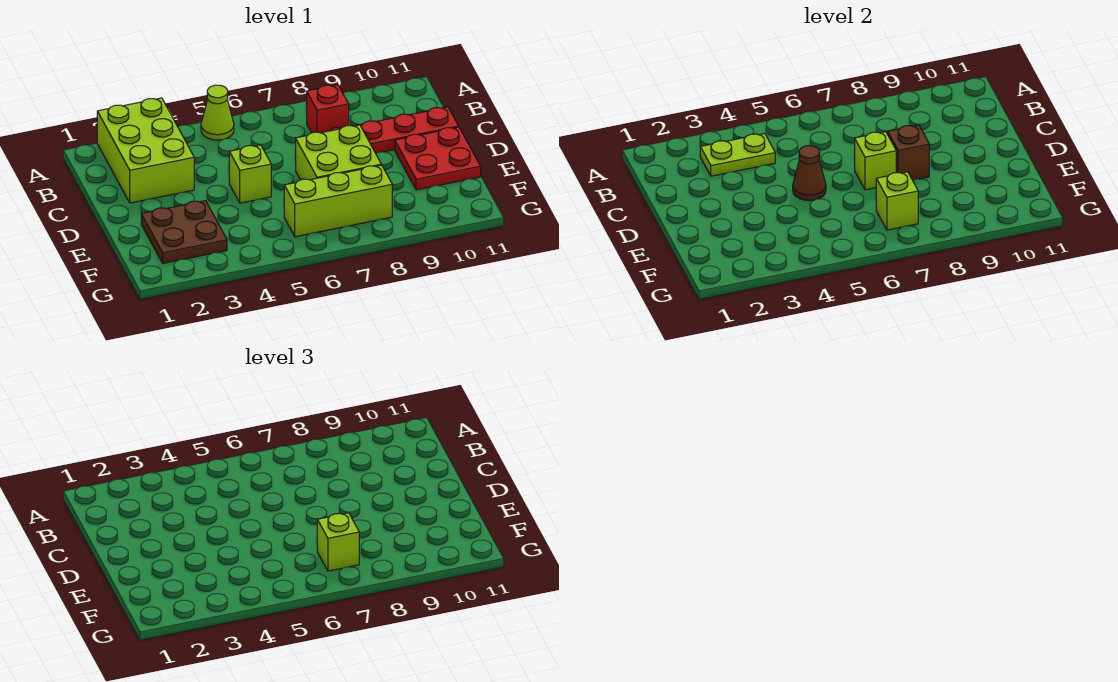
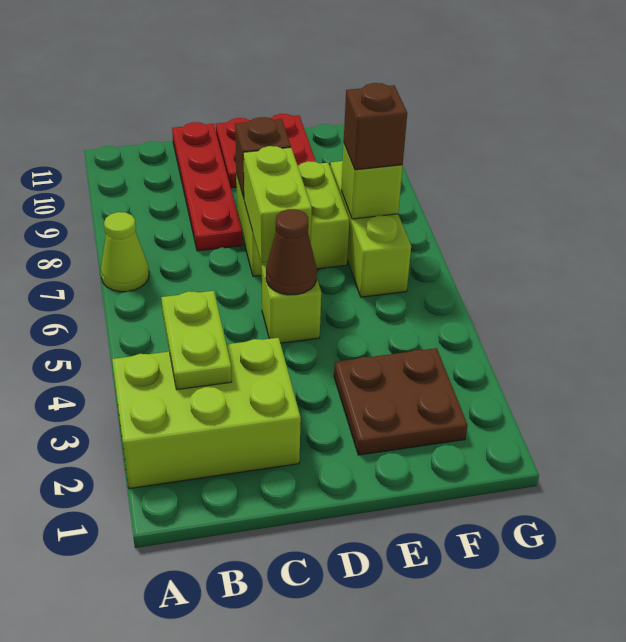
lime cone A5 level 1 -> lime cone A7 level 1
red brick B8 level 1 -> none
lime brick D7 level 2 -> lime brick D6:D7 level 2
lime brick F7 level 3 -> brown brick F7 level 3

